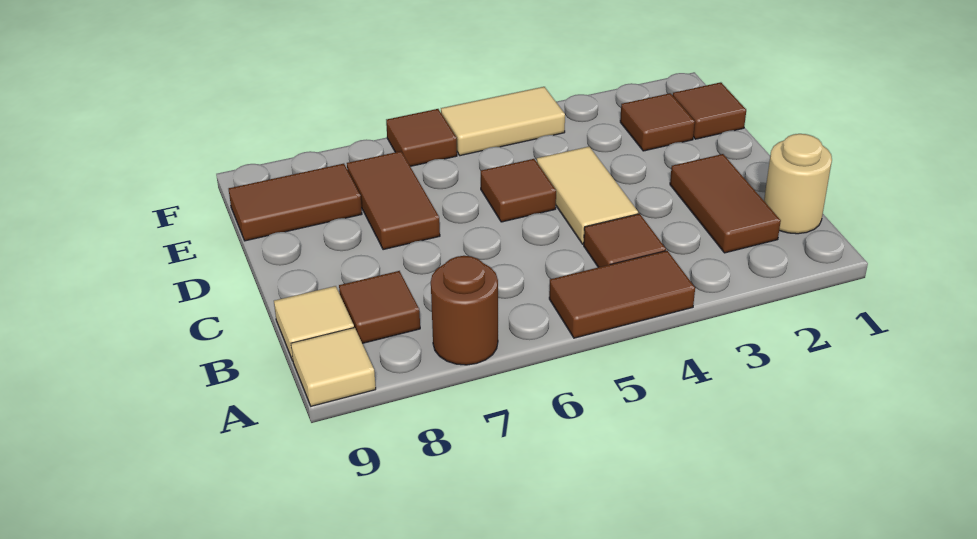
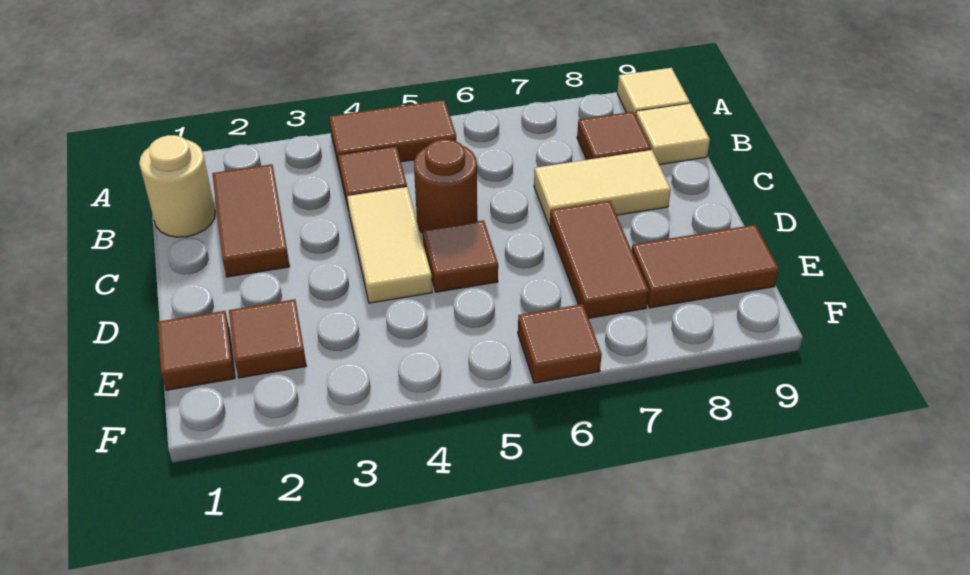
brown round brick A7 level 1 -> brown round brick C5 level 1
tan tile F4:F5 level 1 -> tan tile C7:C8 level 1

